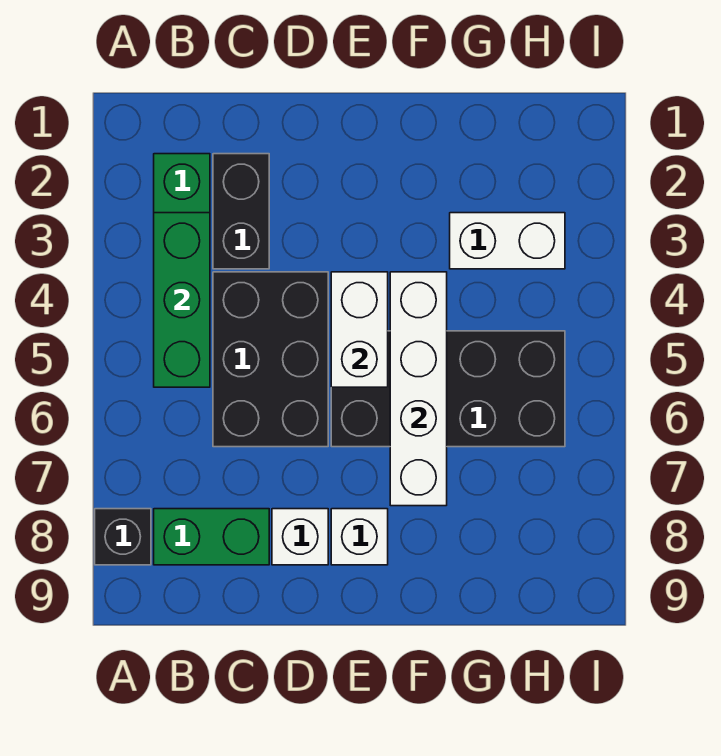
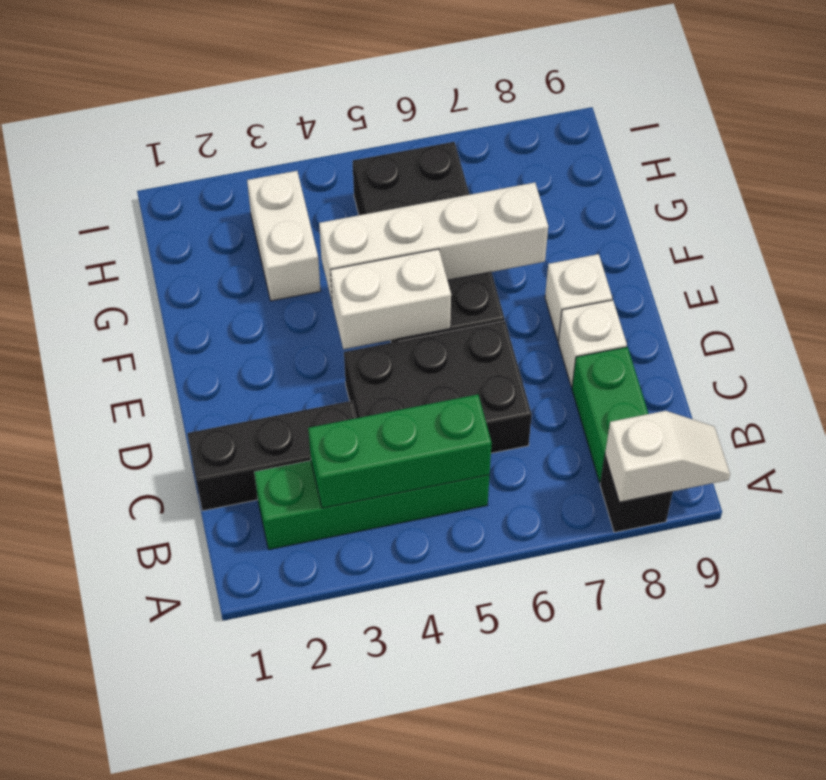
none -> white slope A8:A9 level 2 top 8
black brick C2:C3 level 1 -> black brick C1:C3 level 1

